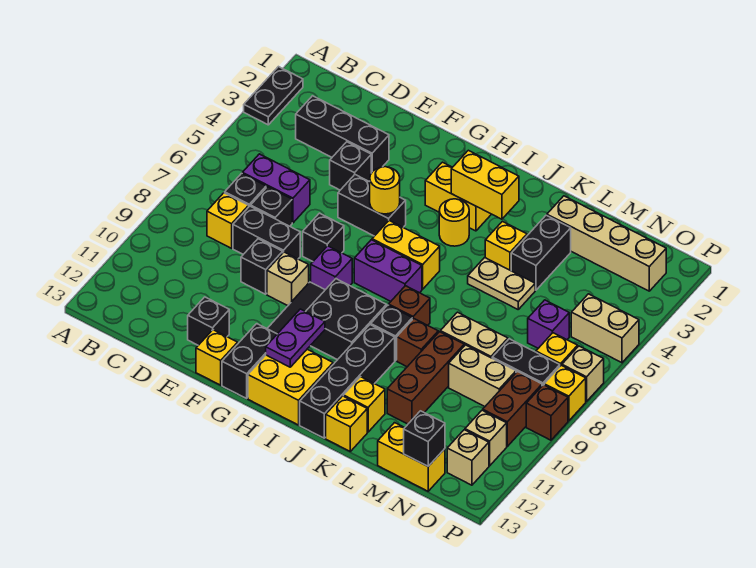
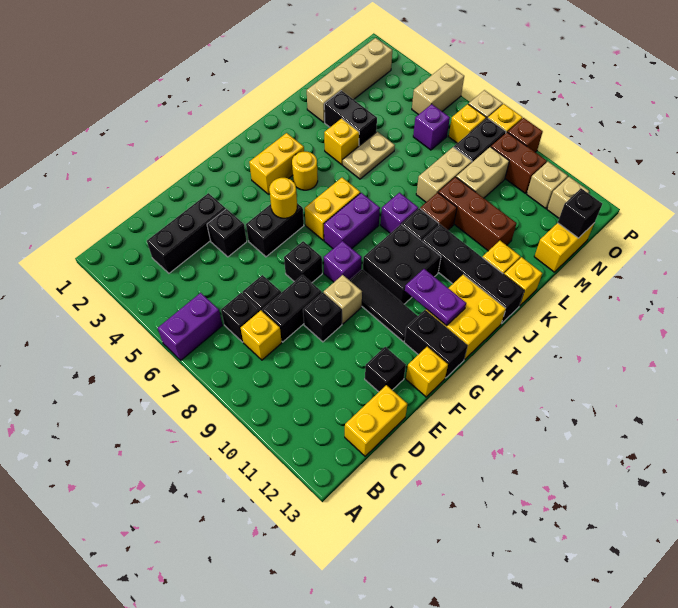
black plate A2:A3 level 1 -> none
purple brick C6:D6 level 1 -> purple brick A6:B6 level 1
yellow brick I3:J3 level 2 -> yellow brick C13:D13 level 1
brown brick J8 level 1 -> purple brick J8 level 1

